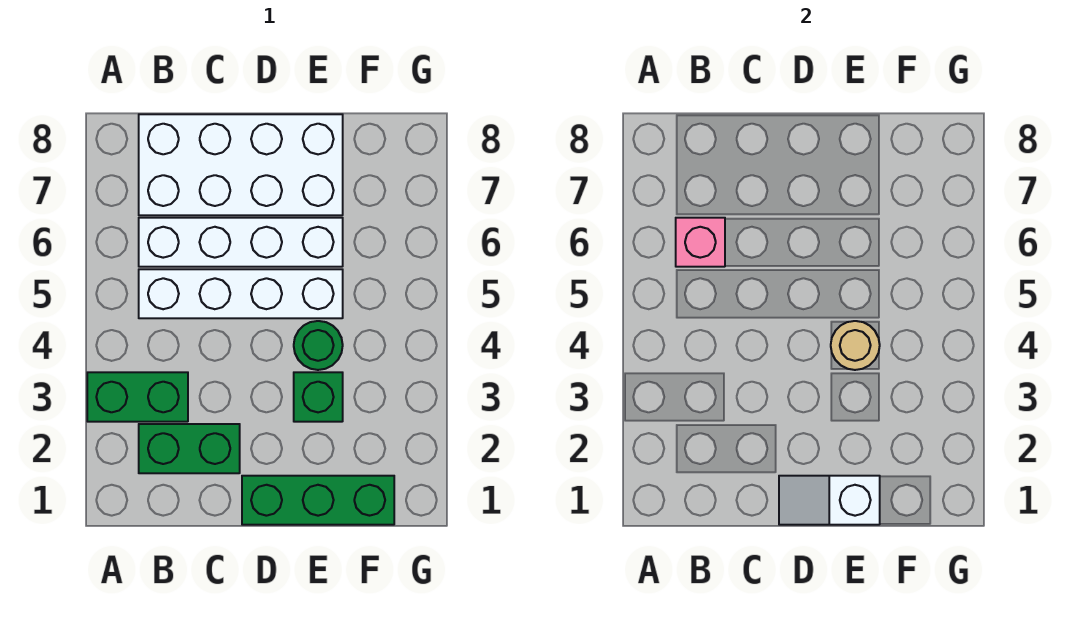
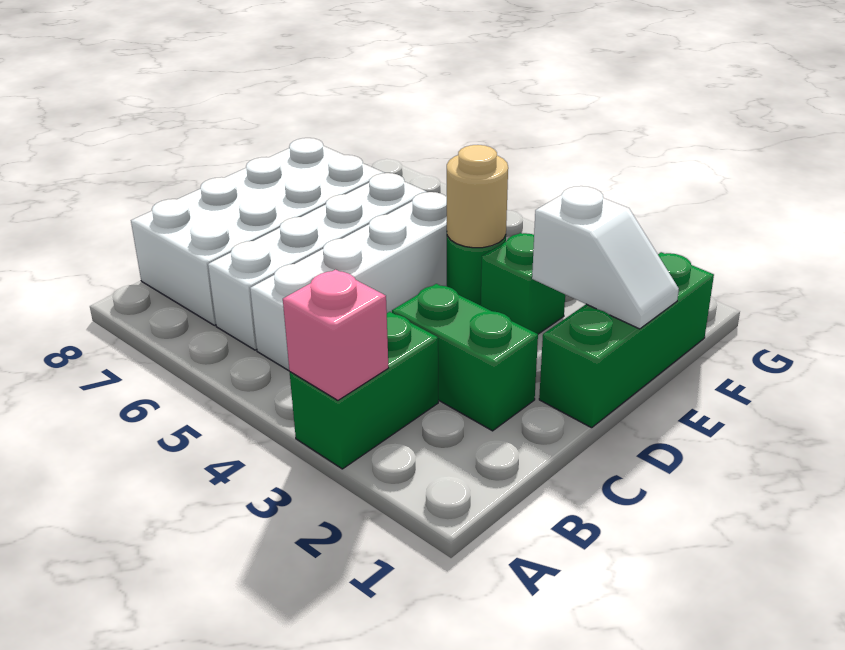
green brick B2:C2 level 1 -> green brick C2:C3 level 1
pink brick B6 level 2 -> pink brick A3 level 2
white slope D1:E1 level 2 top E -> white slope E1:E2 level 2 top 2

